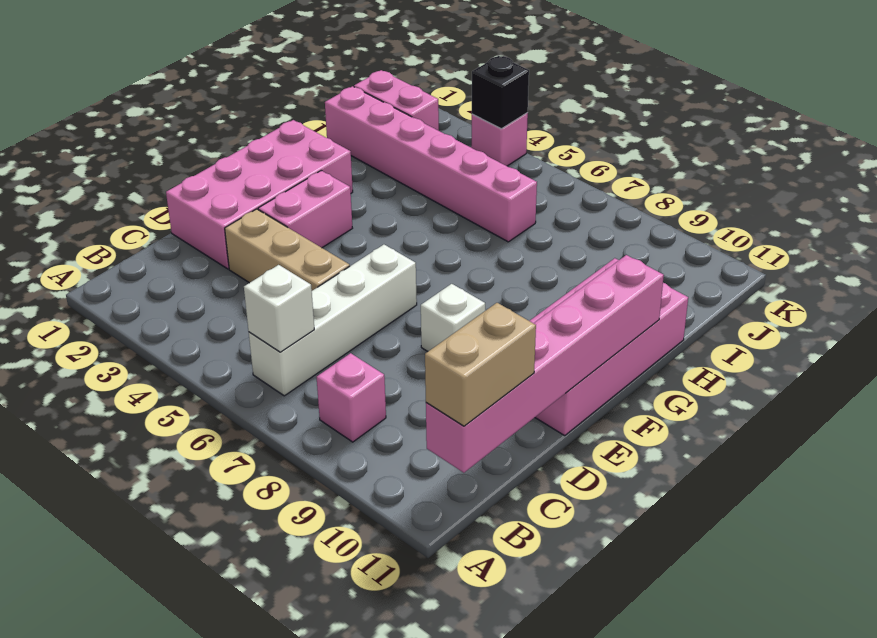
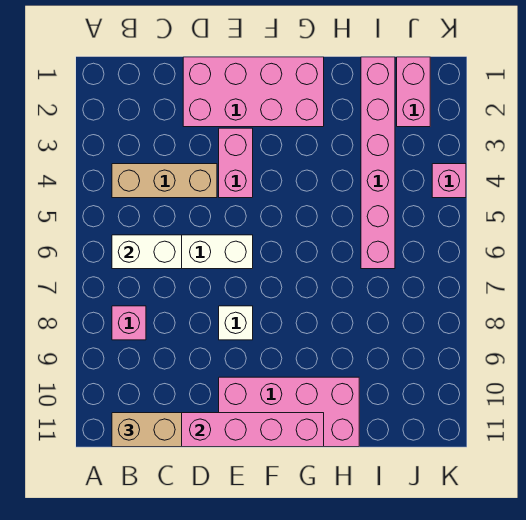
white brick B6 level 2 -> white brick B6:C6 level 2
tan brick D3:D5 level 1 -> tan brick B4:D4 level 1
pink brick E3:F3 level 1 -> pink brick E3:E4 level 1
black brick K4 level 2 -> none

